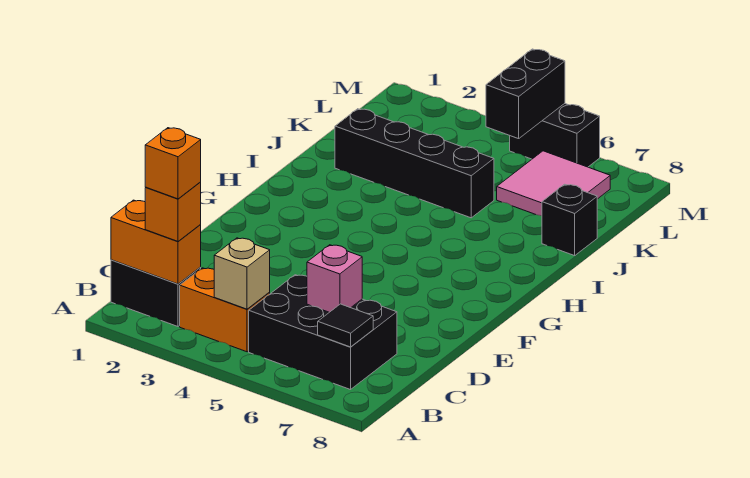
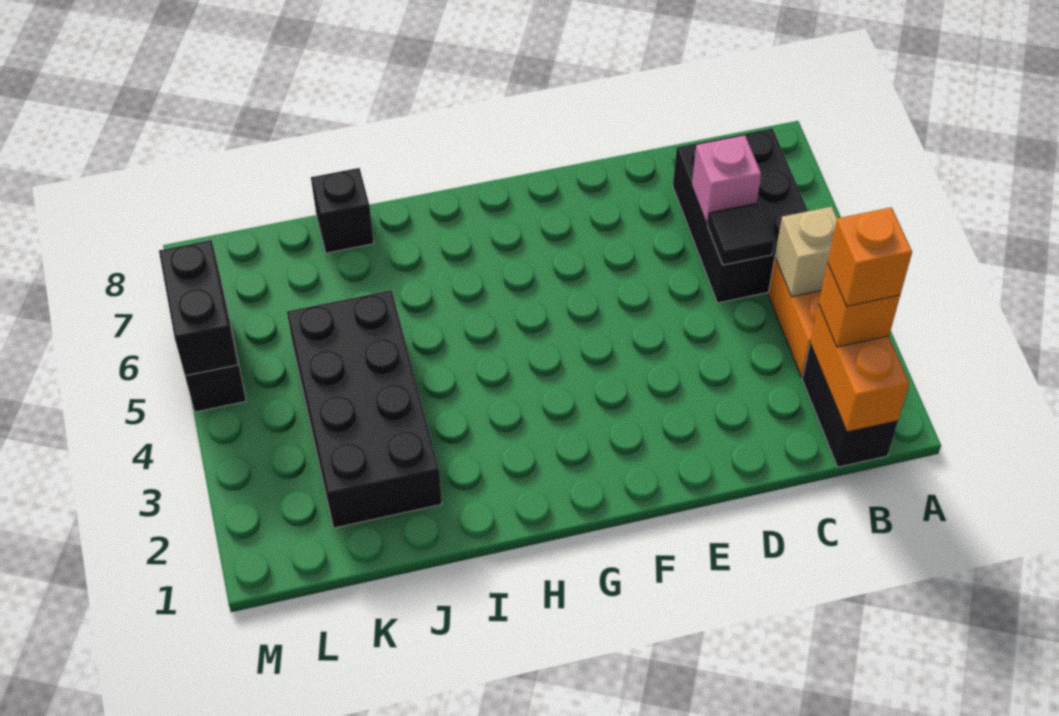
black tile B7 level 2 -> black tile C5 level 2
black brick J2:J5 level 1 -> black brick J2:K5 level 1
pink tile K6:L7 level 1 -> none
black brick L5:M5 level 2 -> black brick M5:M6 level 2

